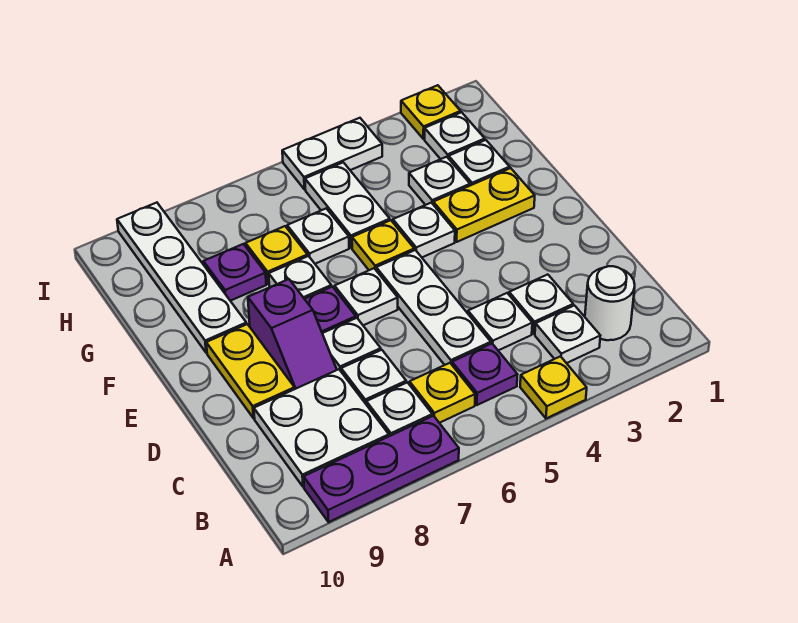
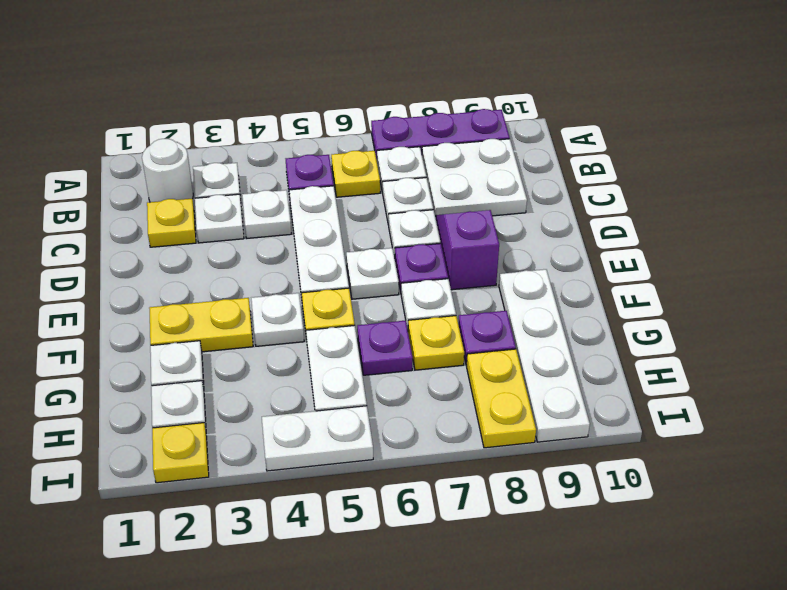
yellow plate A4 level 1 -> yellow plate C2 level 1
yellow plate D9:E9 level 1 -> yellow plate H8:I8 level 1
white plate G3 level 1 -> none
white plate G6 level 1 -> purple plate G6 level 1

